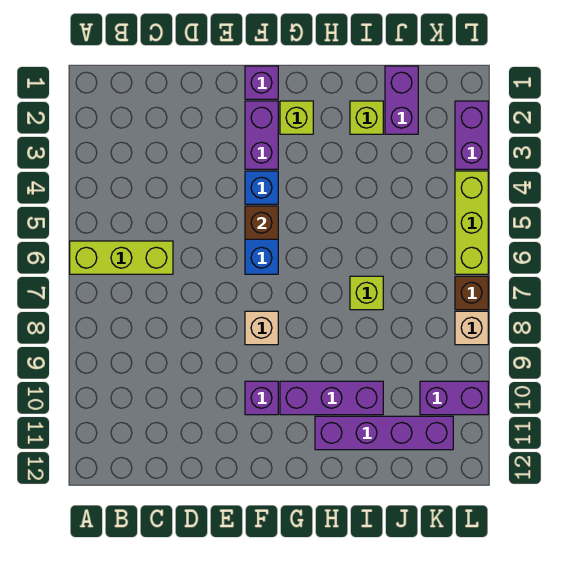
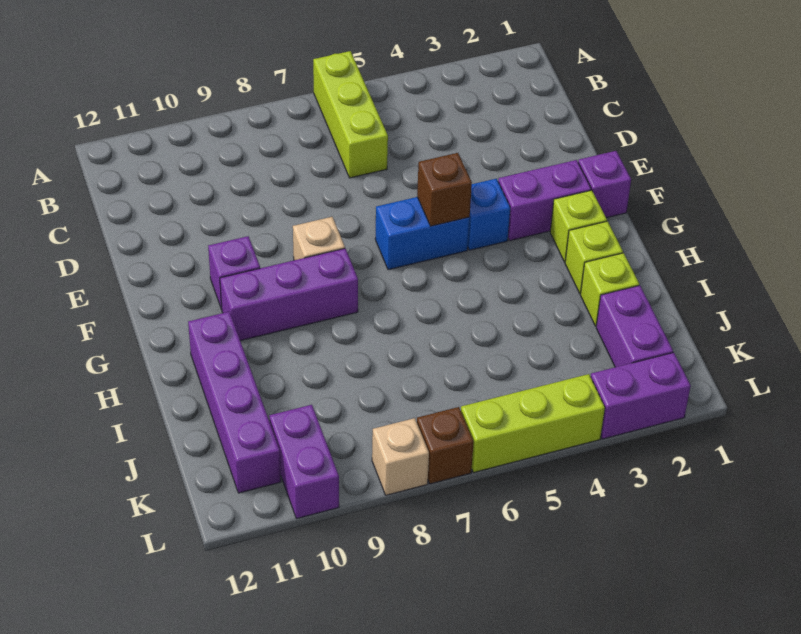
purple brick G10:I10 level 1 -> purple brick G8:G10 level 1
lime brick I7 level 1 -> lime brick H2 level 1
purple brick J1:J2 level 1 -> purple brick J2:K2 level 1

